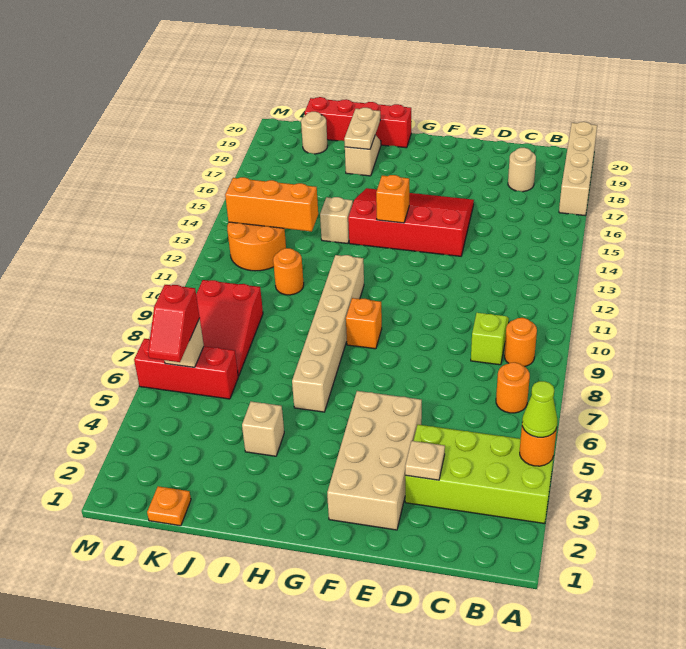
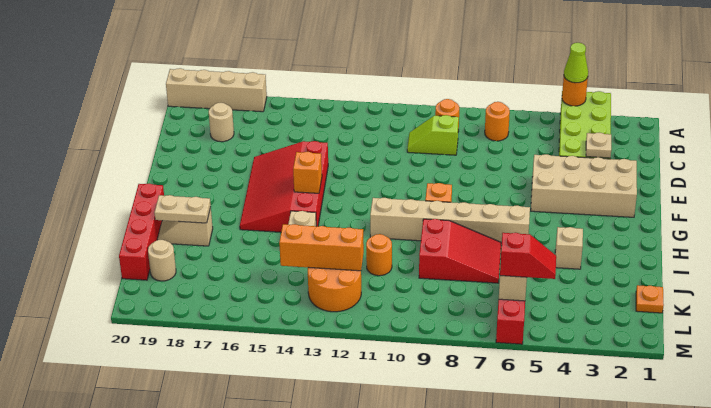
orange brick J13:L13 level 2 -> orange brick K12:K14 level 2
red slope K7:L9 level 1 top 9 -> red slope I7:J9 level 1 top 9

